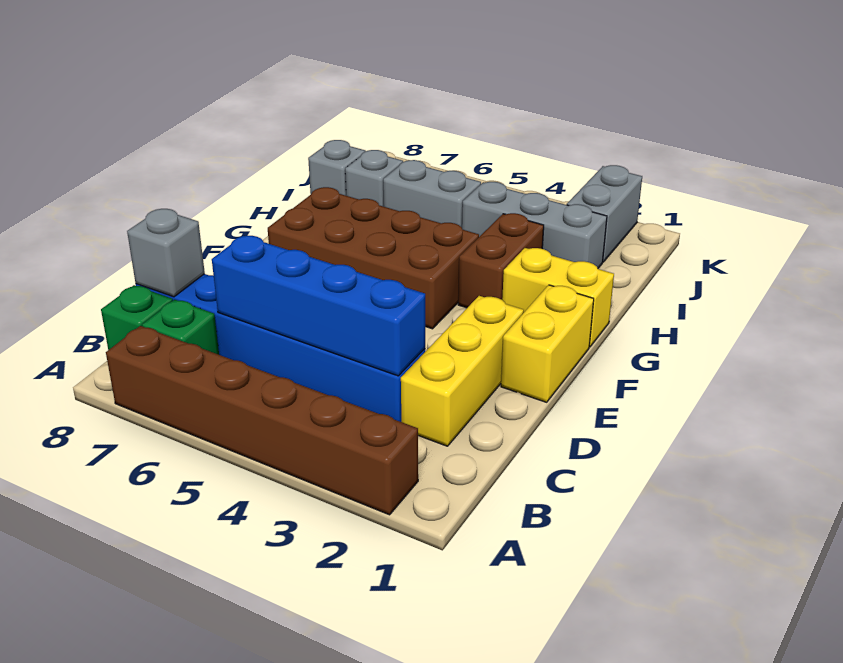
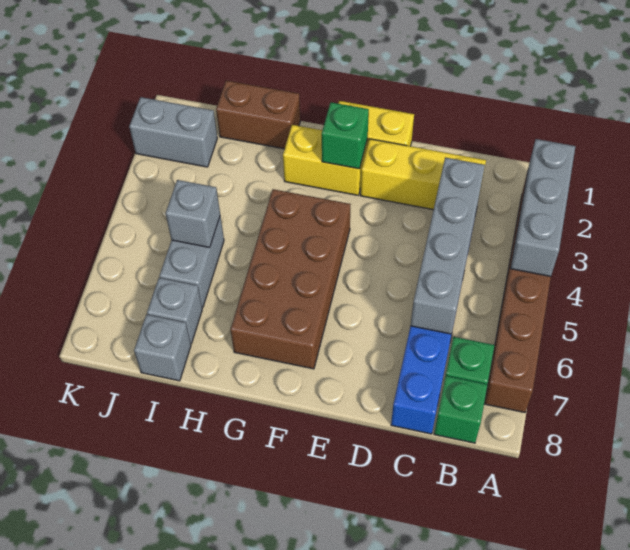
blue brick C3:C6 level 2 -> grey brick C3:C6 level 2
grey brick C8 level 2 -> grey brick I5 level 2
none -> green brick F2 level 2
yellow brick G1:G2 level 1 -> yellow brick F2:G2 level 1
brown brick G3:H3 level 1 -> brown brick H1:I1 level 1
grey brick I2:I4 level 1 -> grey brick A2:A4 level 2

